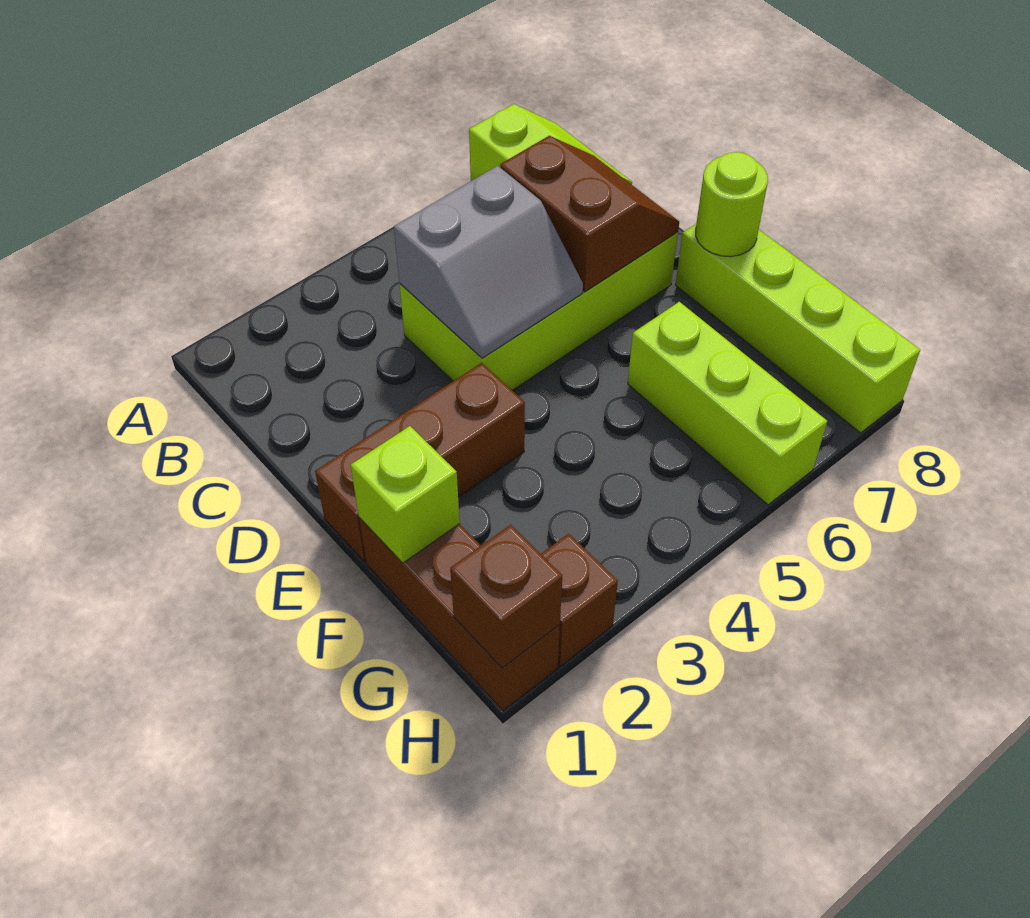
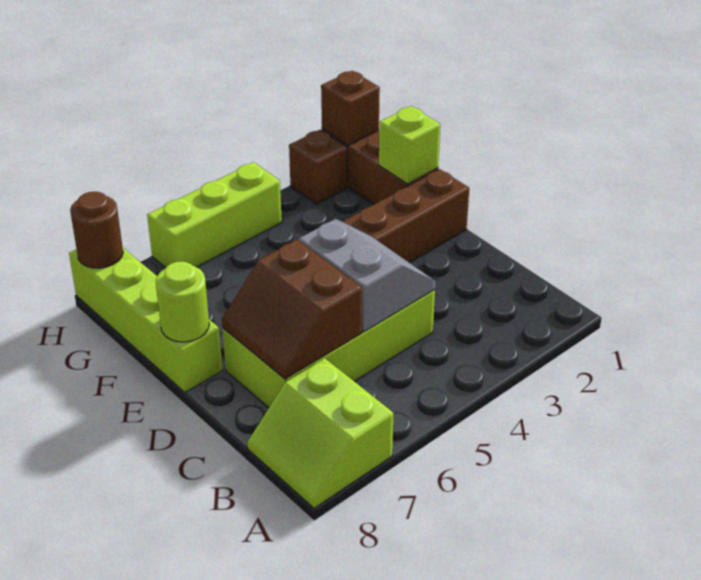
grey slope C4:D5 level 2 top C -> grey slope C4:D5 level 2 top 5
lime brick F6:H6 level 1 -> lime brick H4:H6 level 1
none -> brown round brick H8 level 2

